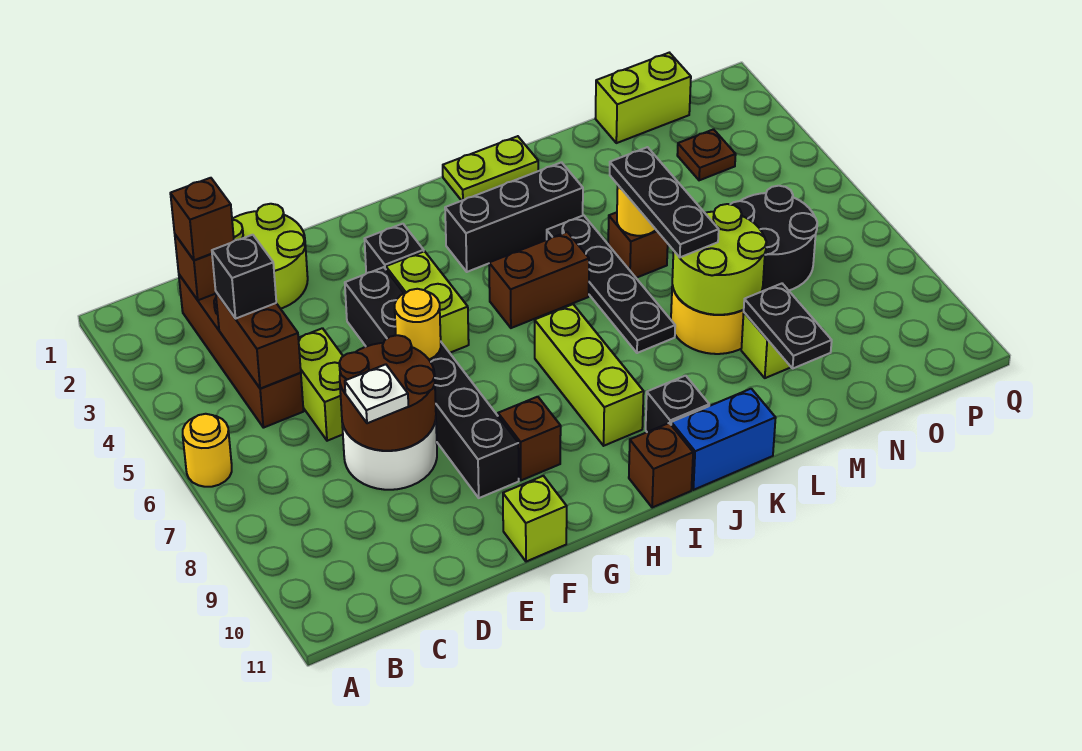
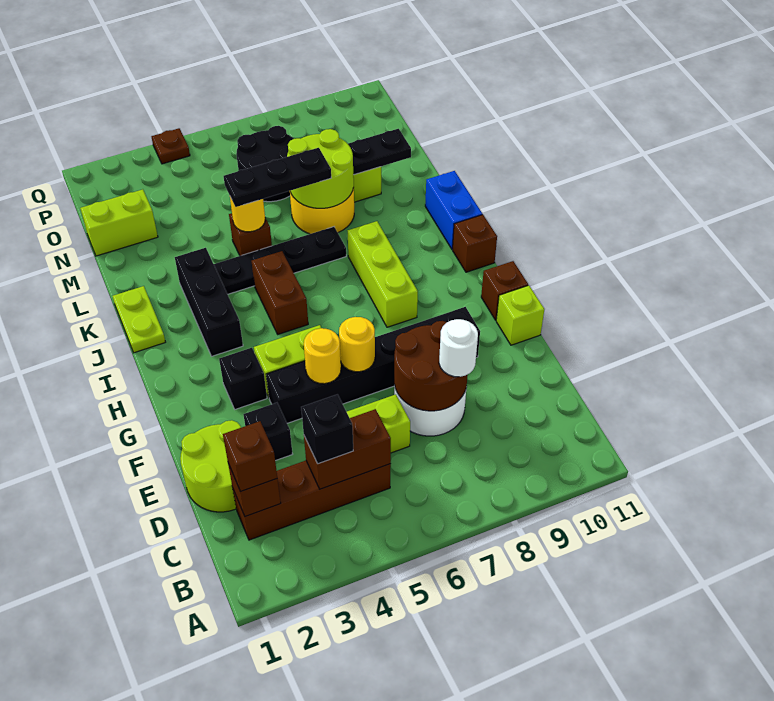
yellow round brick A6 level 1 -> yellow round brick F5 level 2
white plate D8 level 3 -> white round brick D8 level 3
brown brick G9 level 1 -> brown brick G11 level 1
lime brick I7:I9 level 1 -> lime brick H8:J8 level 1
black brick J10 level 1 -> black brick E3 level 1
lime brick N1:O1 level 1 -> lime brick N1:N2 level 1
brown plate O3 level 1 -> brown plate Q4 level 1

